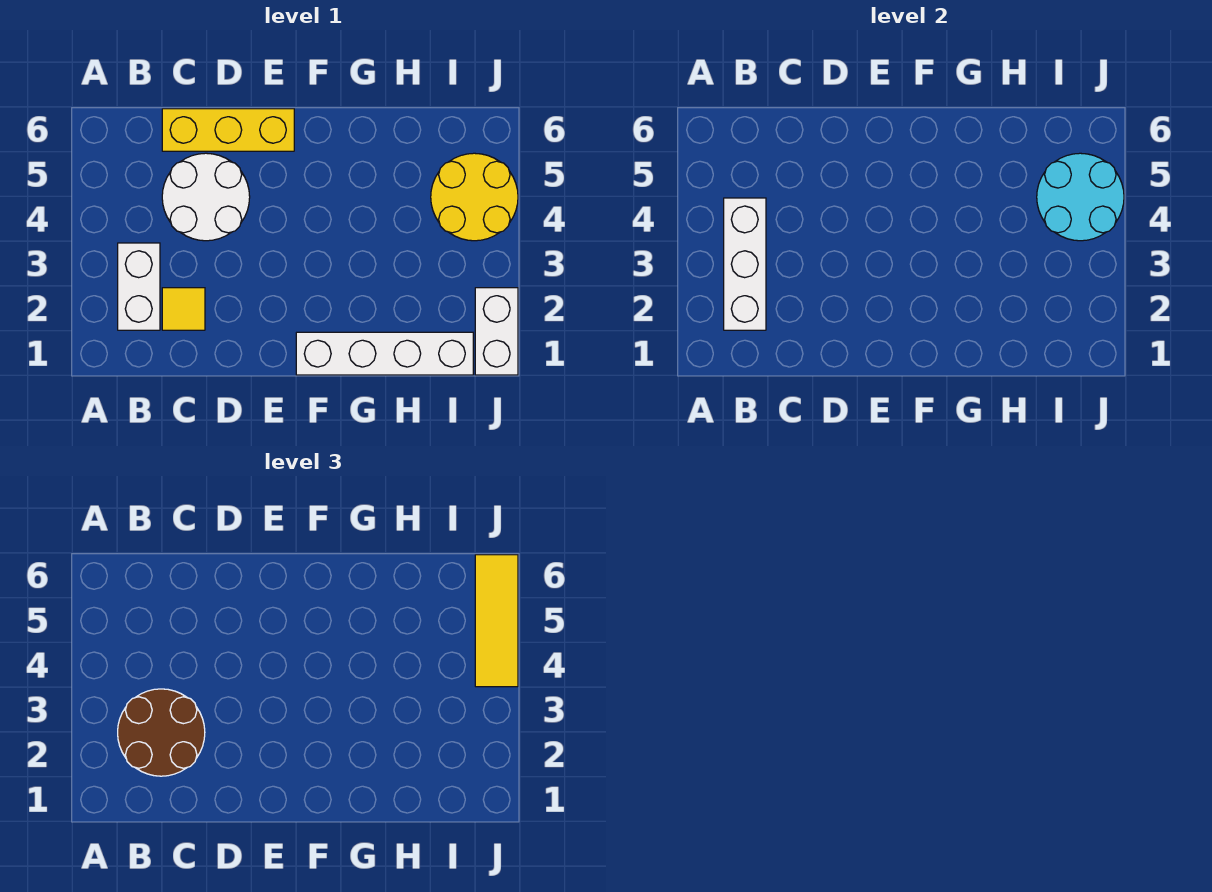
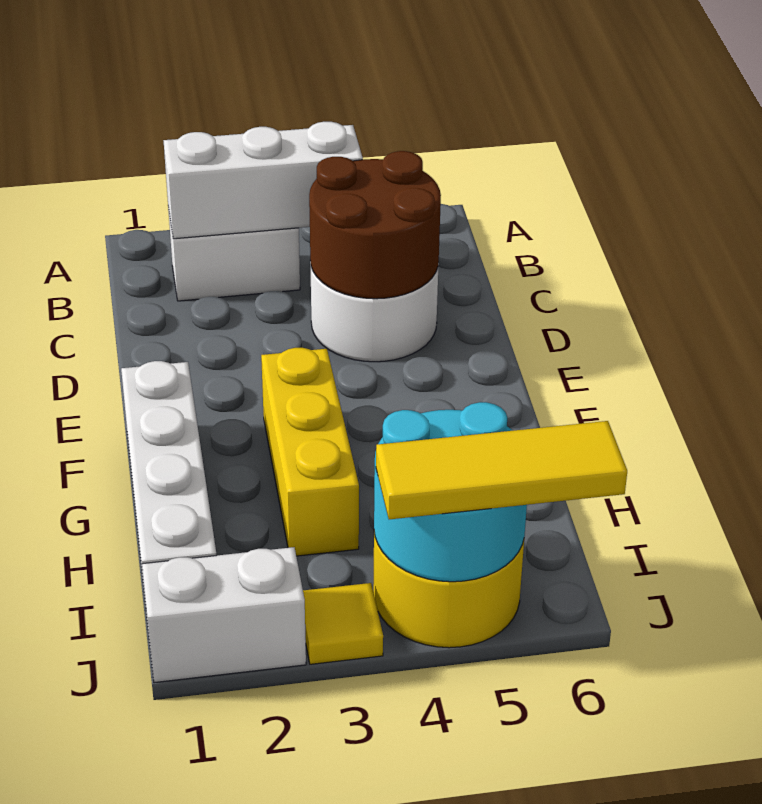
brown round brick B2:C3 level 3 -> brown round brick C4:D5 level 2
yellow tile C2 level 1 -> yellow tile J3 level 1
yellow brick C6:E6 level 1 -> yellow brick F3:H3 level 1

